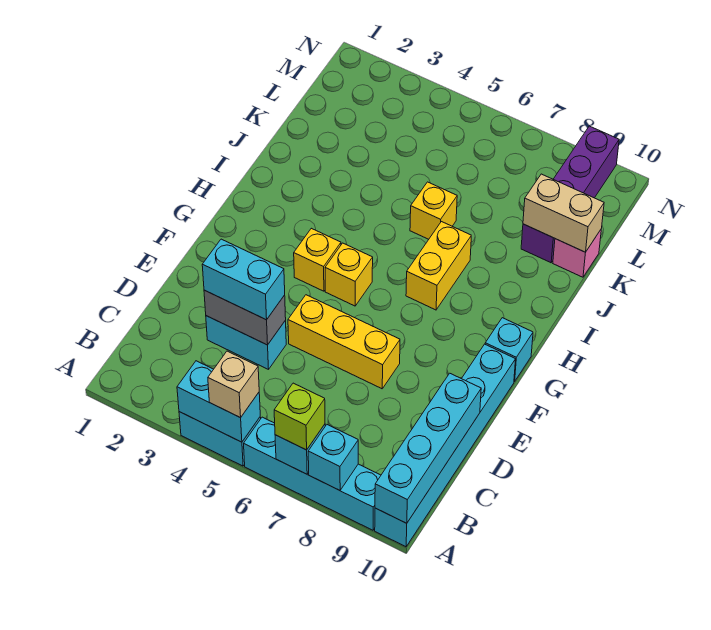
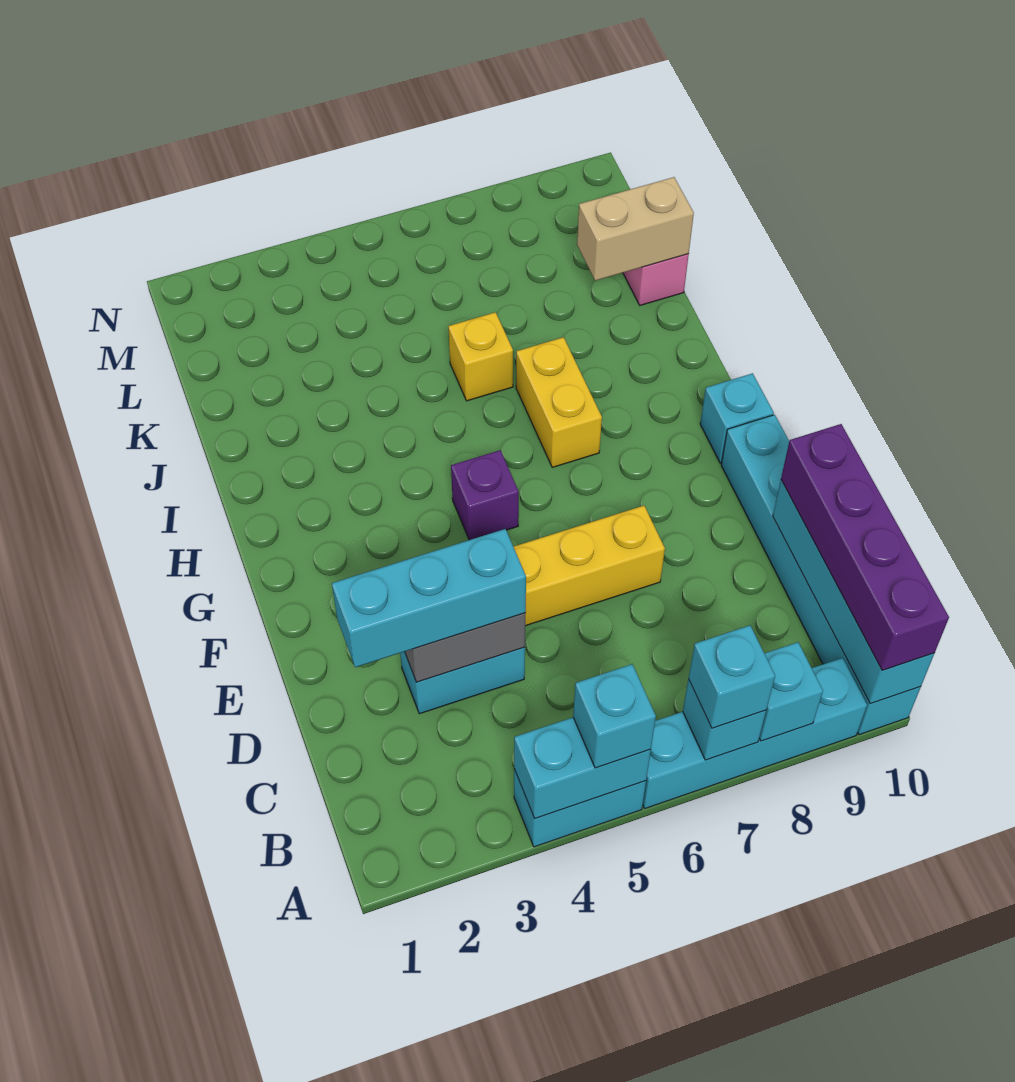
tan brick A5 level 3 -> cyan brick A5 level 3
lime brick A7 level 3 -> cyan brick A7 level 3
cyan brick D3:D4 level 3 -> cyan brick D2:D4 level 3
yellow brick G4 level 1 -> none
yellow brick G5 level 1 -> purple brick G5 level 1
purple brick K9:N9 level 1 -> purple brick A10:D10 level 3

